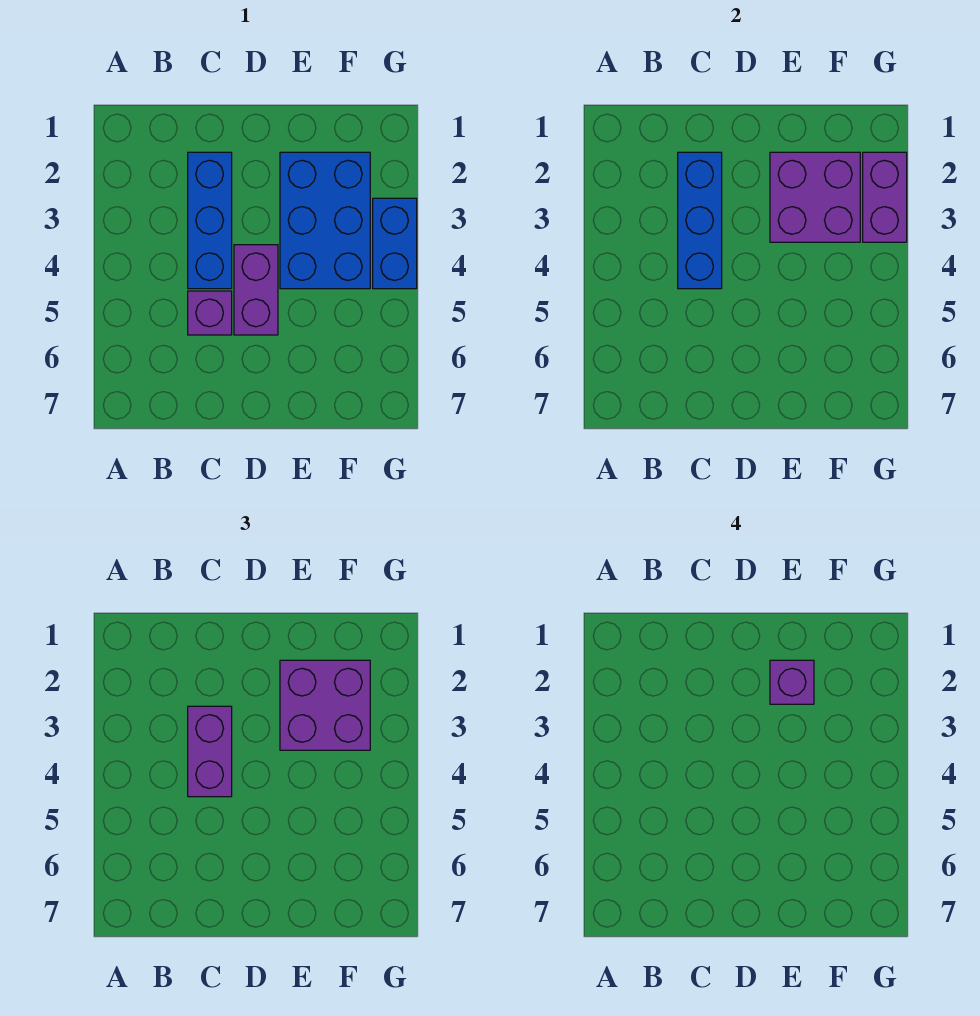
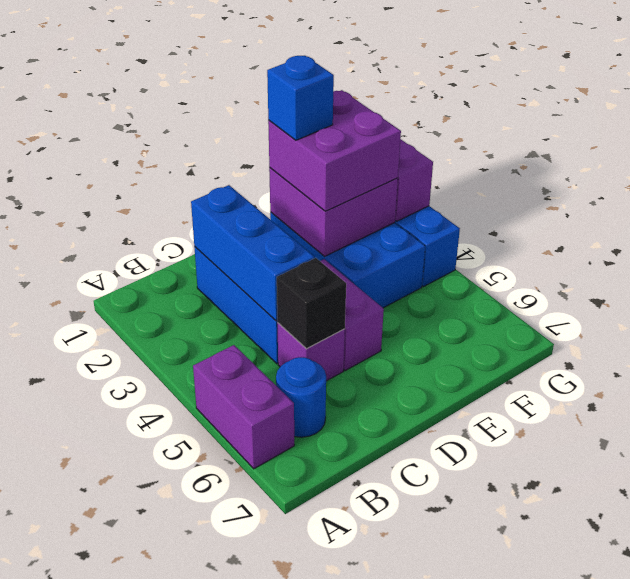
none -> blue round brick B6 level 1
purple brick C3:C4 level 3 -> purple brick A5:A6 level 1
none -> black brick C5 level 2
purple brick E2 level 4 -> blue brick E2 level 4

